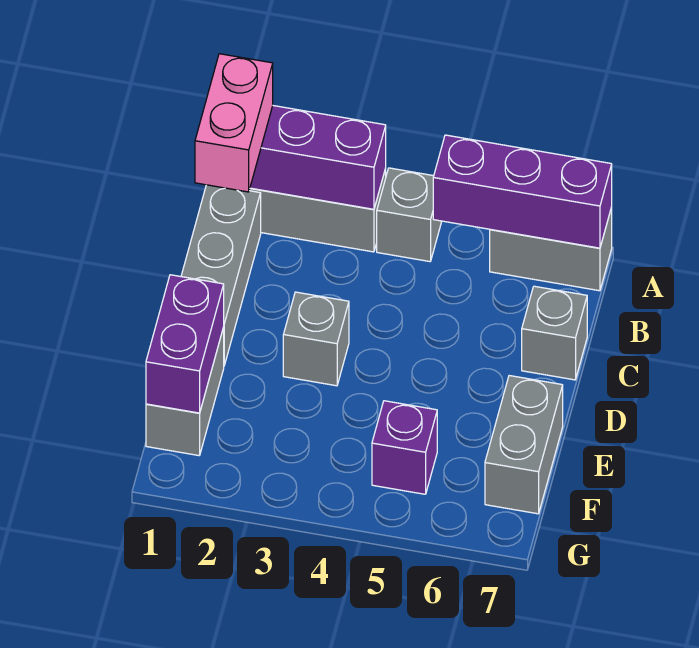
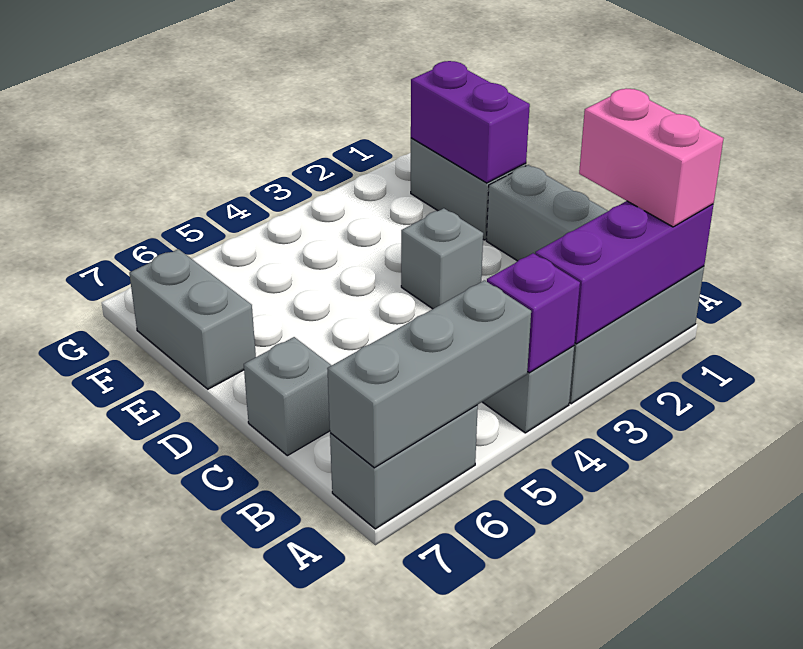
purple brick A5:A7 level 2 -> grey brick A5:A7 level 2
purple brick F5 level 1 -> purple brick A4 level 2

